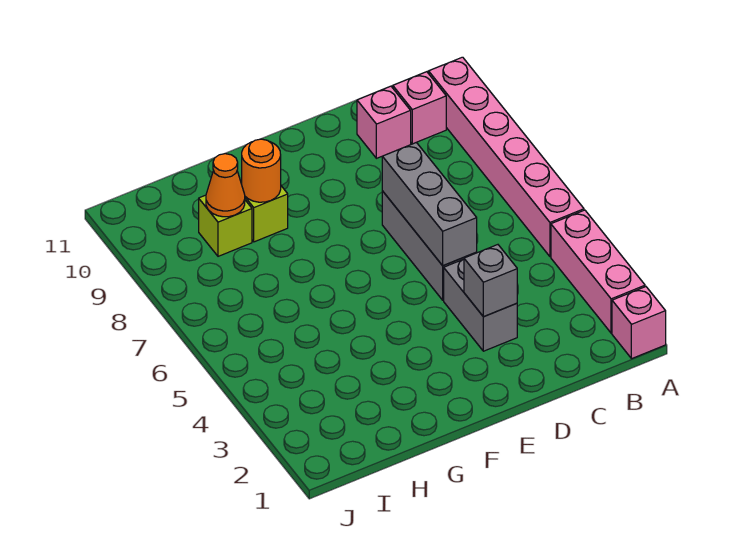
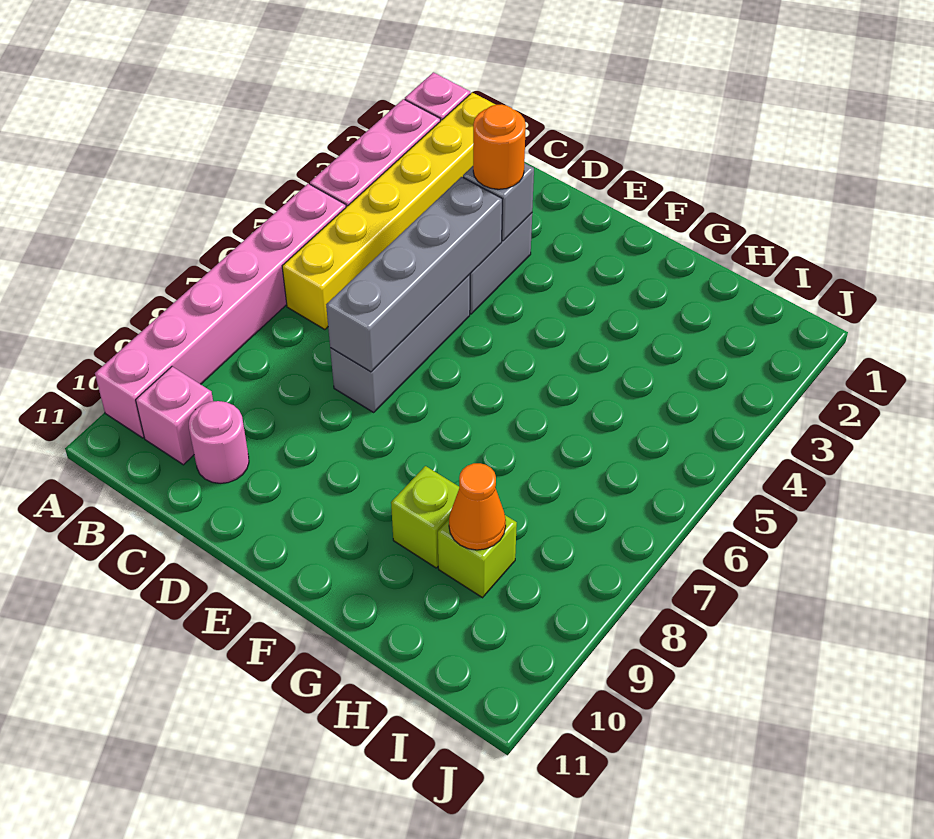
none -> yellow brick B1:B6 level 1
pink brick C10 level 1 -> pink round brick C10 level 1
grey brick D5:D7 level 2 -> grey brick D4:D7 level 2
orange round brick G9 level 2 -> orange round brick D3 level 3

